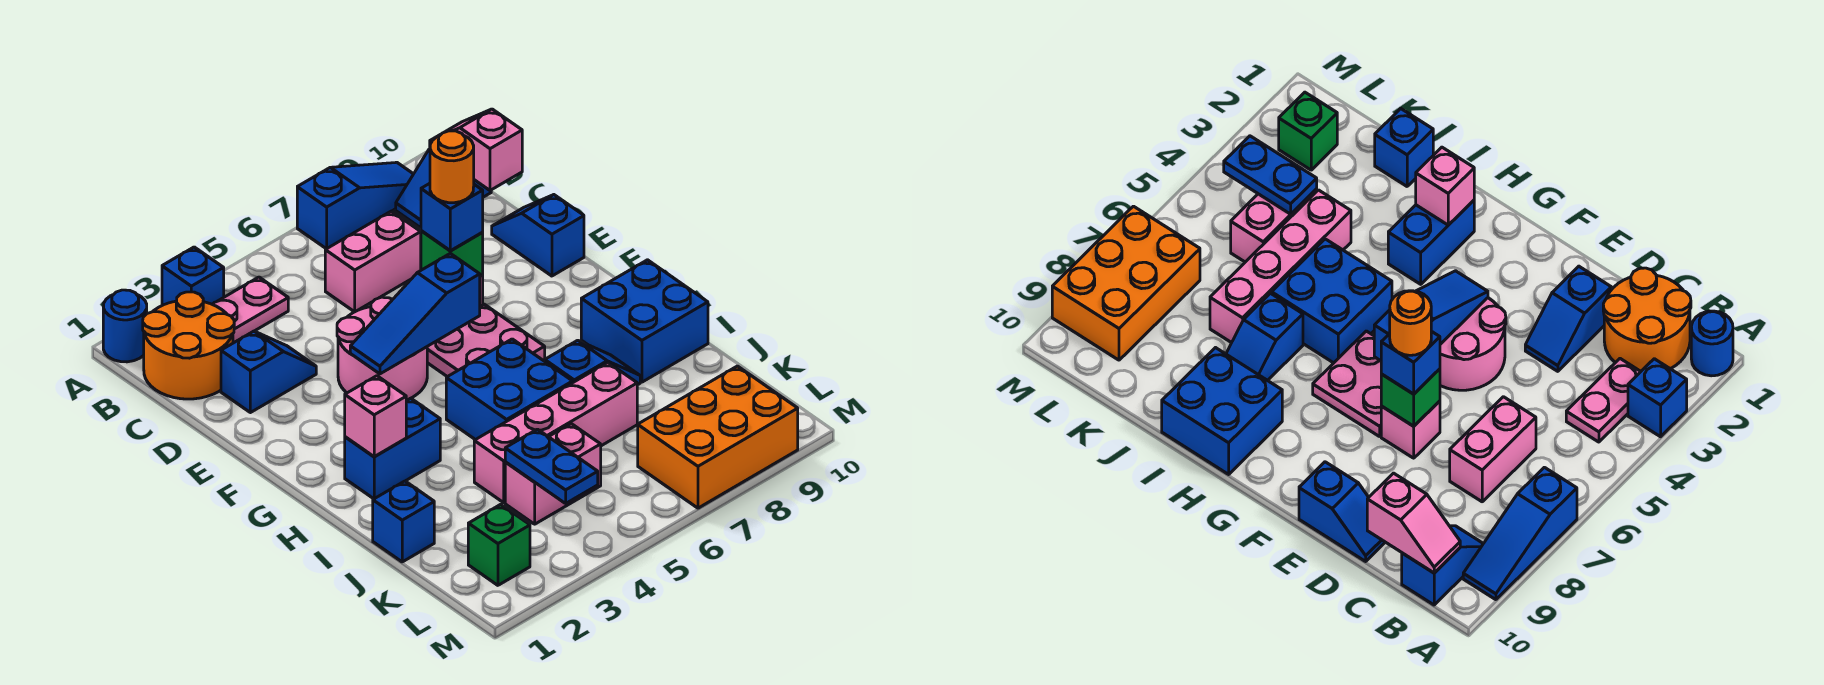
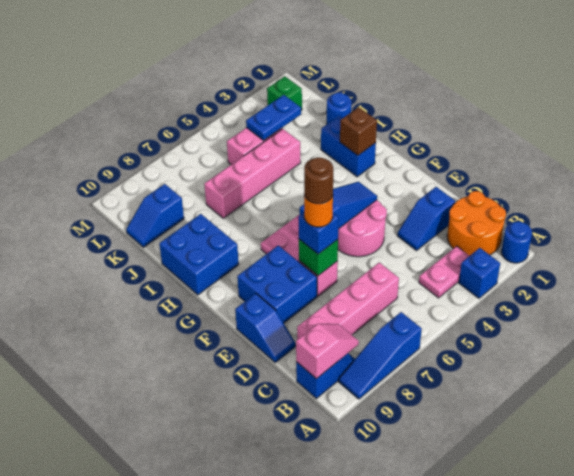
pink slope B10:C10 level 2 top C -> pink slope B9:B10 level 2 top 10
pink brick C6:C7 level 1 -> pink brick C6:C9 level 1
none -> brown round brick E7 level 5
blue brick H2:H3 level 1 -> blue brick H2:I2 level 1
pink brick H2 level 2 -> brown brick H2 level 2
blue brick H5:I6 level 1 -> blue brick E8:F9 level 1
blue slope I7:I8 level 1 top 7 -> blue slope K9:K10 level 1 top 9
blue brick J1 level 1 -> blue round brick J1 level 1
blue plate K4:L4 level 2 -> blue plate K3:K4 level 2
orange brick L7:M9 level 1 -> none

